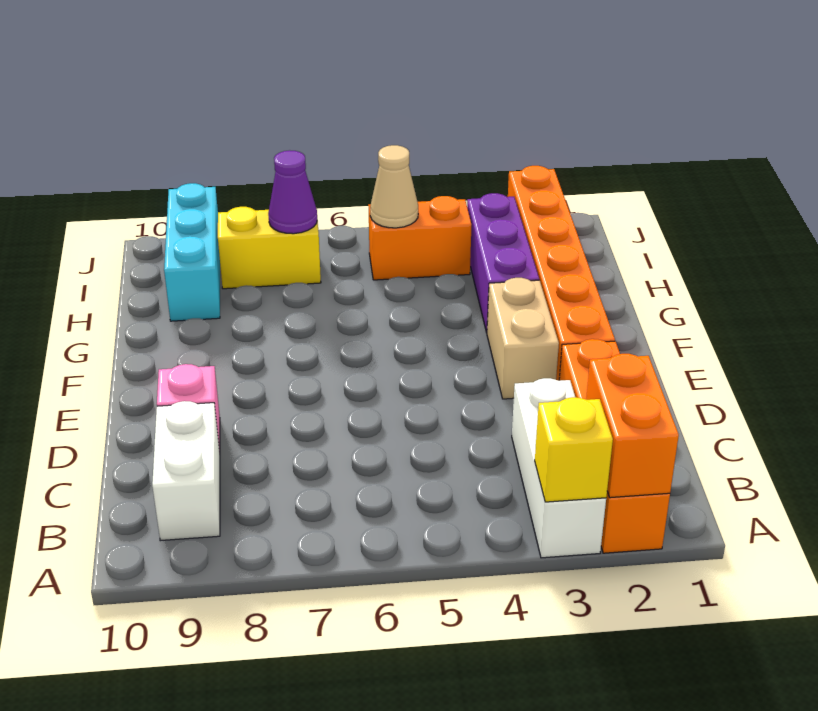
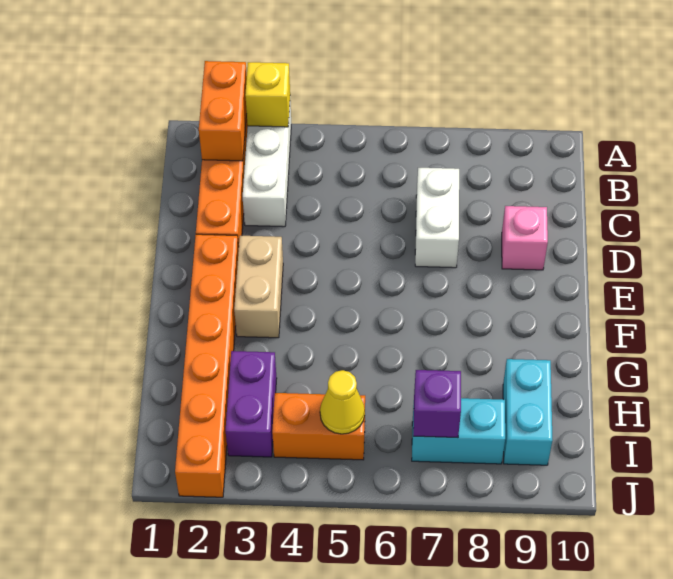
white brick B9:C9 level 1 -> white brick C7:D7 level 1
purple brick G3:I3 level 1 -> purple brick H3:I3 level 1
cyan brick H9:J9 level 1 -> cyan brick H9:I9 level 1
tan cone I5 level 2 -> yellow cone I5 level 2
yellow brick I7:I8 level 1 -> cyan brick I7:I8 level 1
purple cone I7 level 2 -> purple brick I7 level 2

